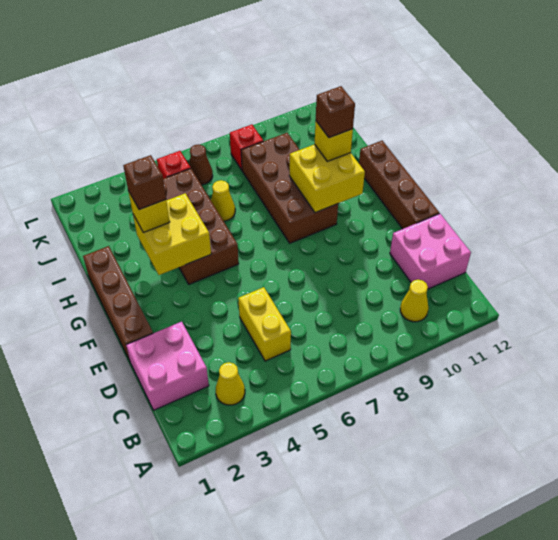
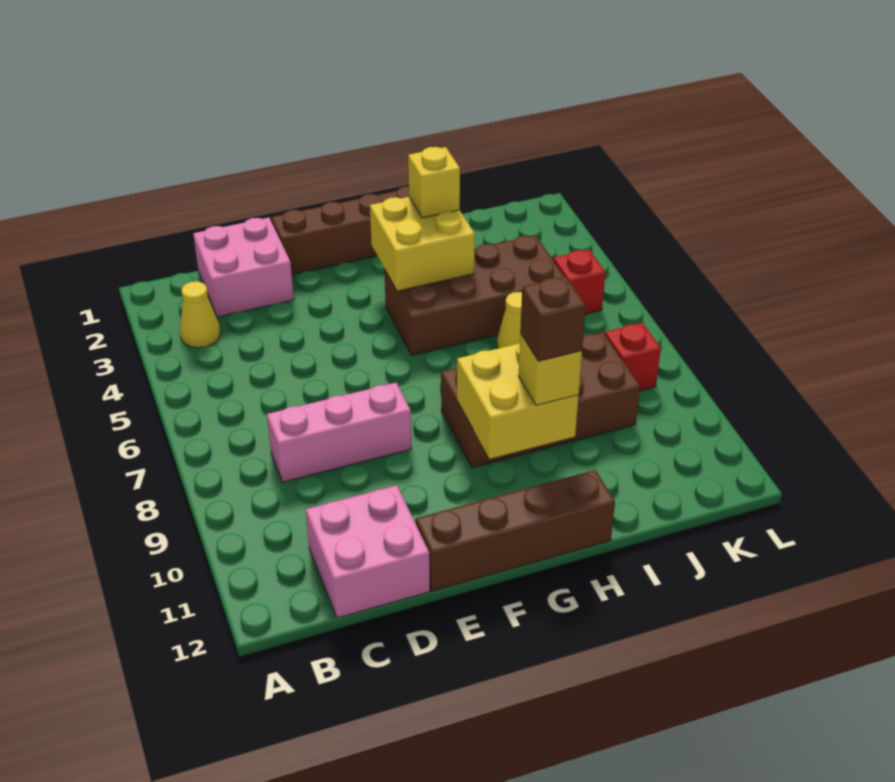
yellow cone B10 level 1 -> none
yellow brick C5:D5 level 1 -> none
none -> pink brick C8:E8 level 1
brown brick H3 level 4 -> none
brown cone K6 level 1 -> none

